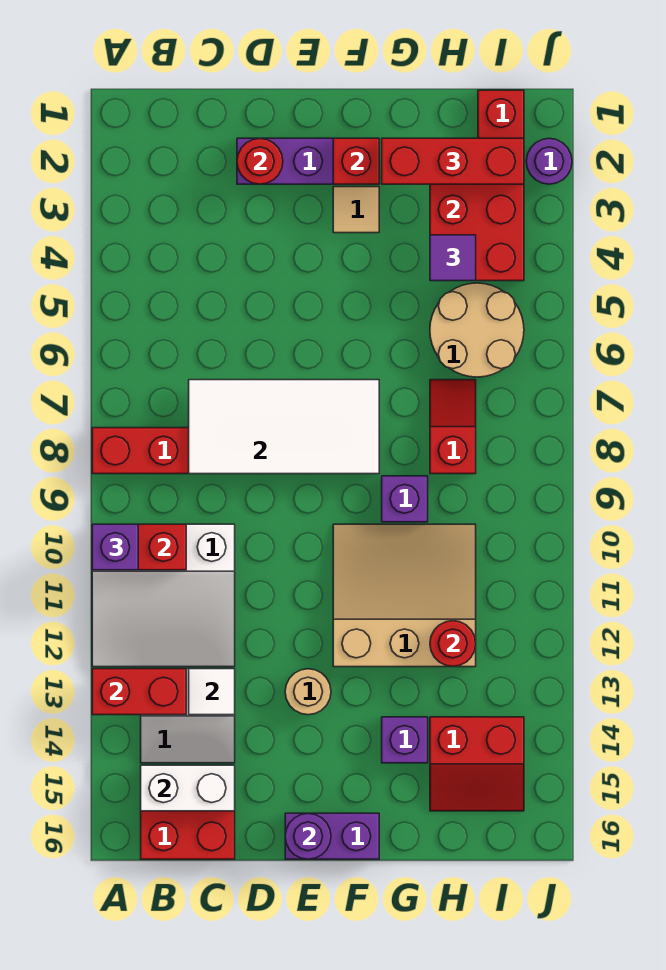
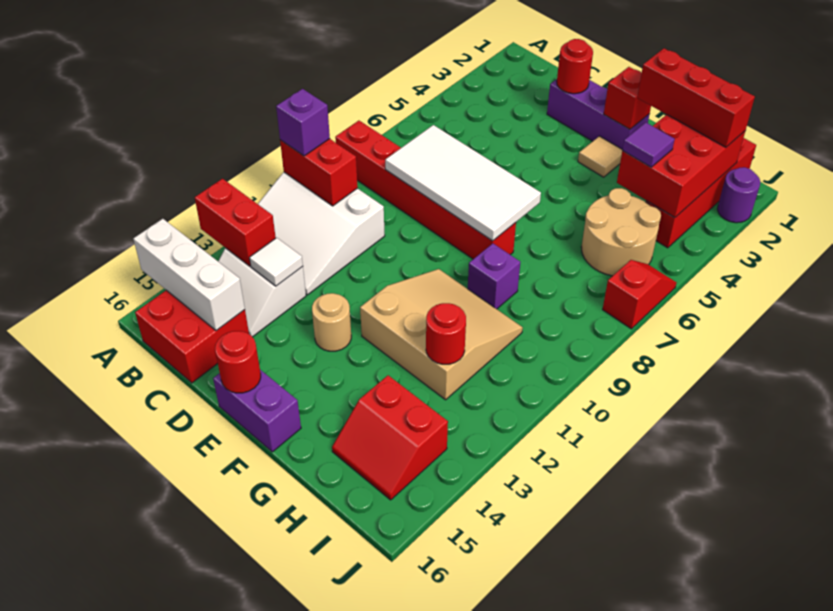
white brick B15:C15 level 2 -> white brick A15:C15 level 2
purple round brick E16 level 2 -> red round brick E16 level 2
purple brick G14 level 1 -> none
red slope H7:H8 level 1 top 8 -> red slope J6:J7 level 1 top 7

